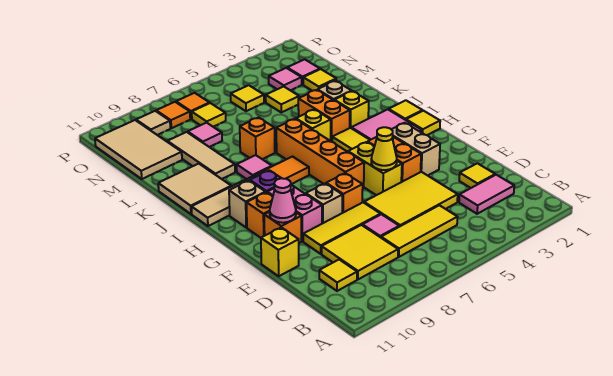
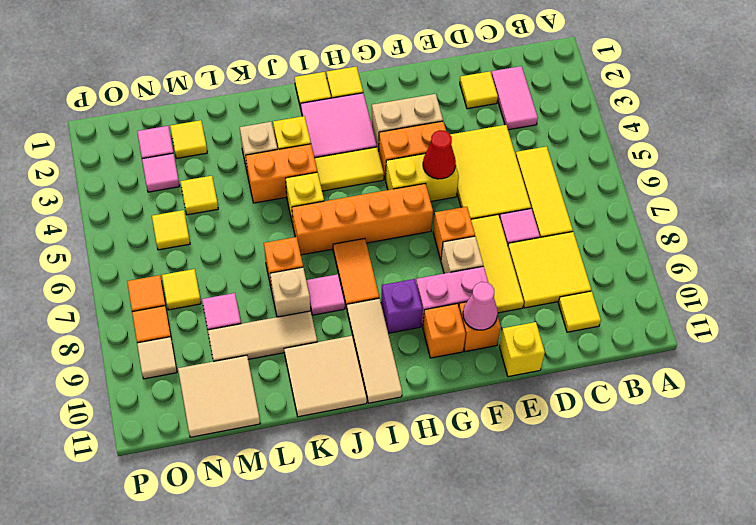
yellow cone F5 level 2 -> red cone F5 level 2
tan brick H10 level 1 -> tan brick K8 level 1
tan tile M10:O11 level 1 -> tan tile M10:N11 level 1

